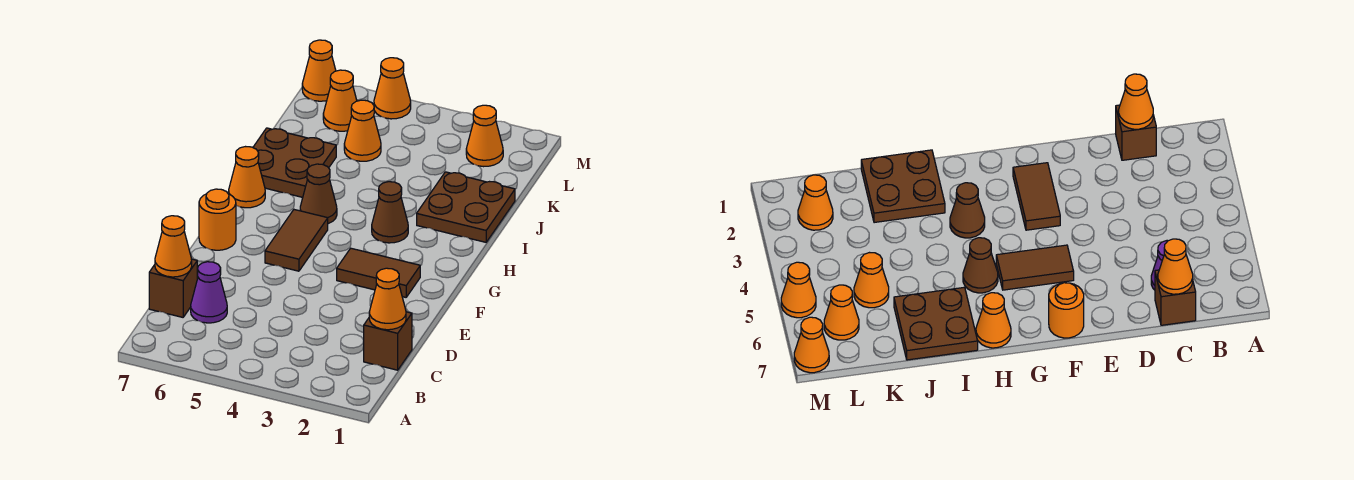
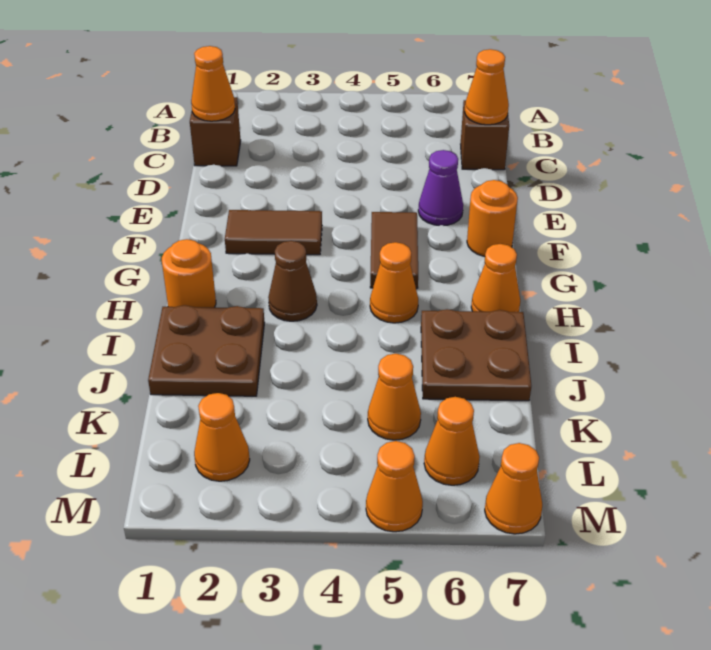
purple cone C6 level 1 -> purple cone E6 level 1
none -> orange round brick H1 level 1
brown cone H5 level 1 -> orange cone H5 level 1

